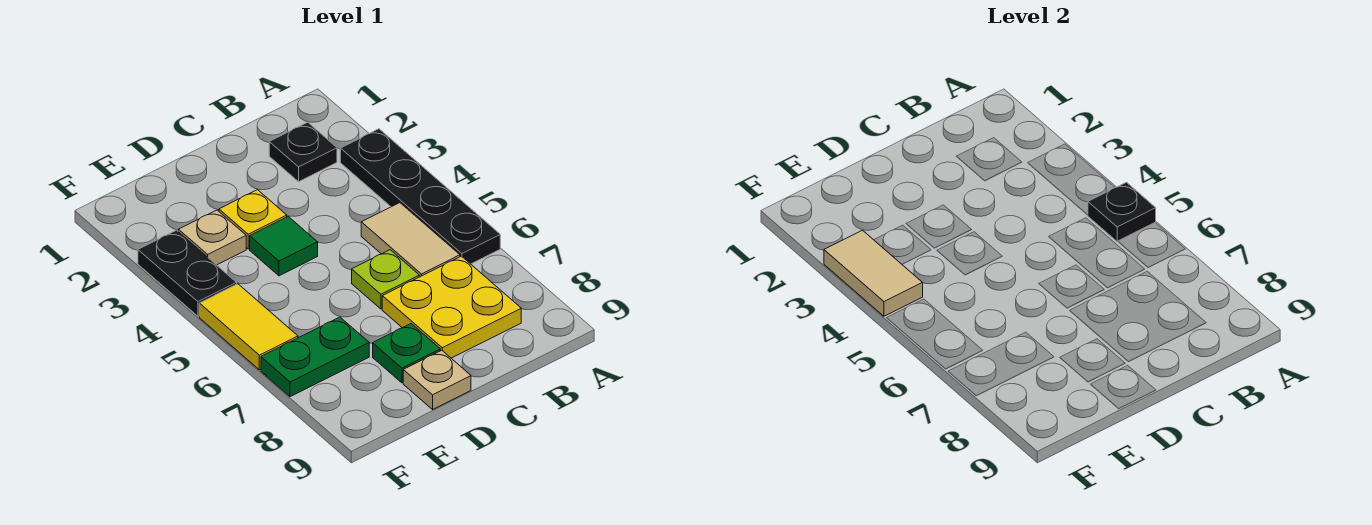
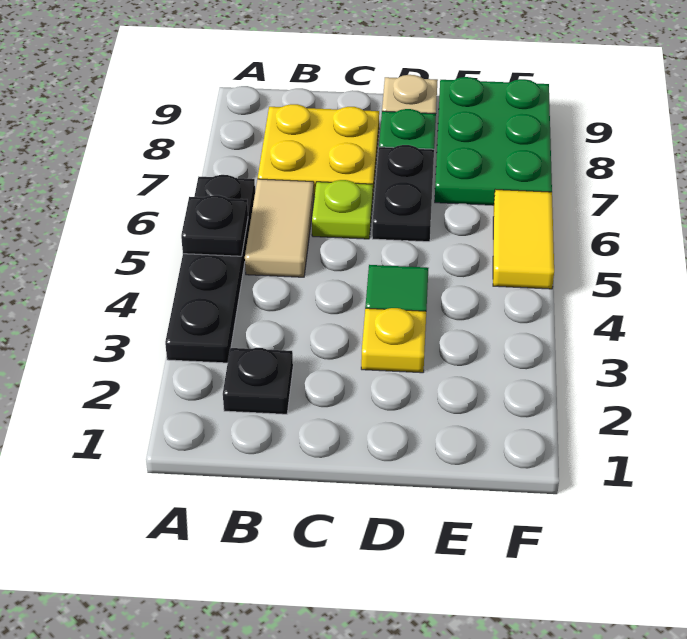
tan plate E3 level 1 -> none
green plate E7:F7 level 1 -> green plate E7:F9 level 1
black plate F3:F4 level 1 -> black plate D6:D7 level 1
tan tile F3:F4 level 2 -> none

